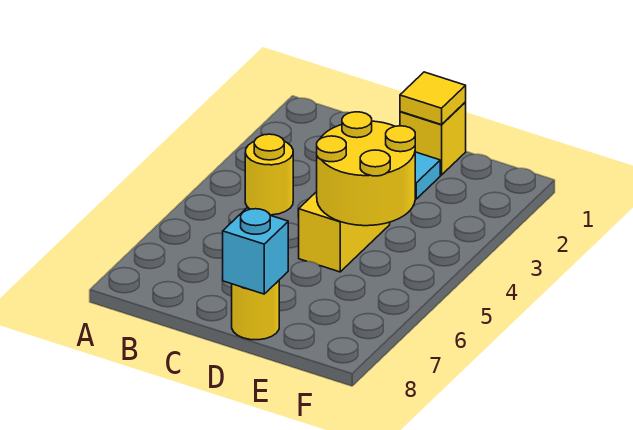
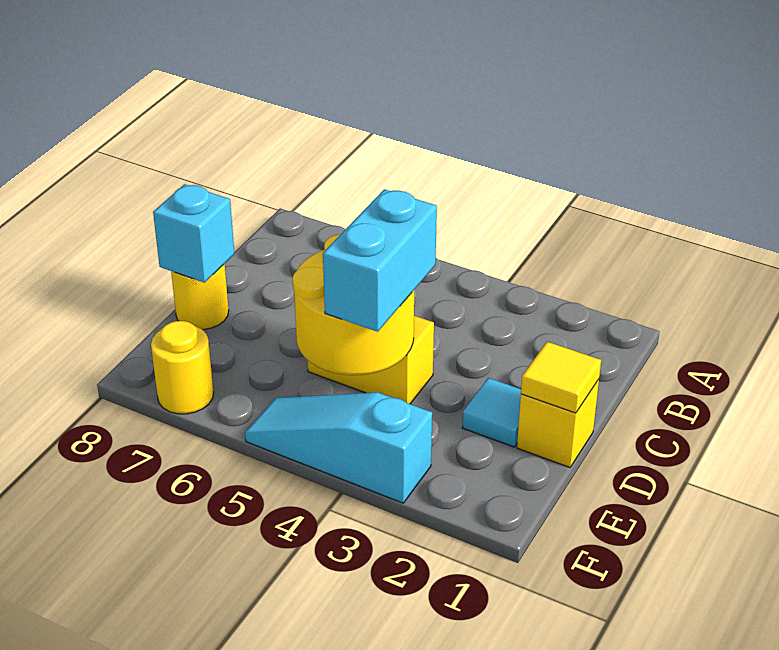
yellow round brick B4 level 1 -> yellow round brick F7 level 1
none -> cyan brick D4:E4 level 3
none -> cyan slope F3:F5 level 1 top 3

